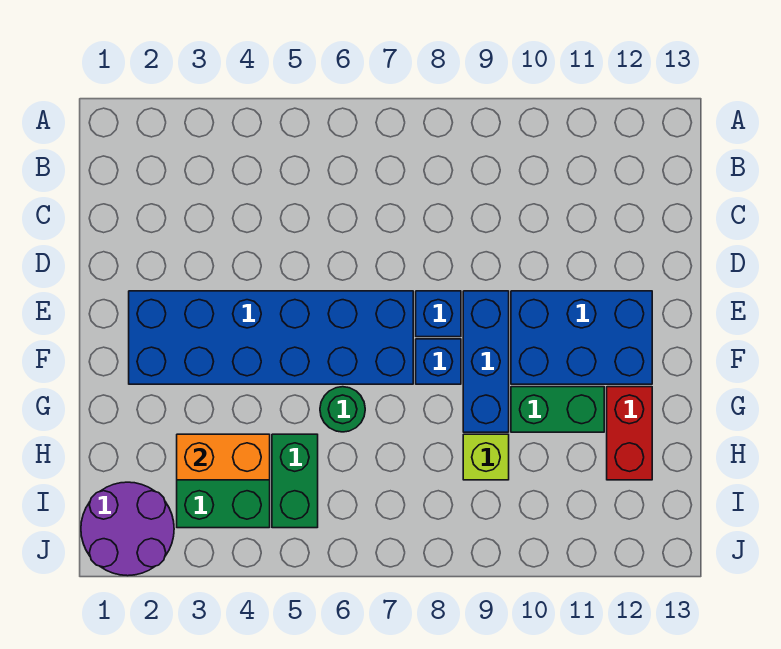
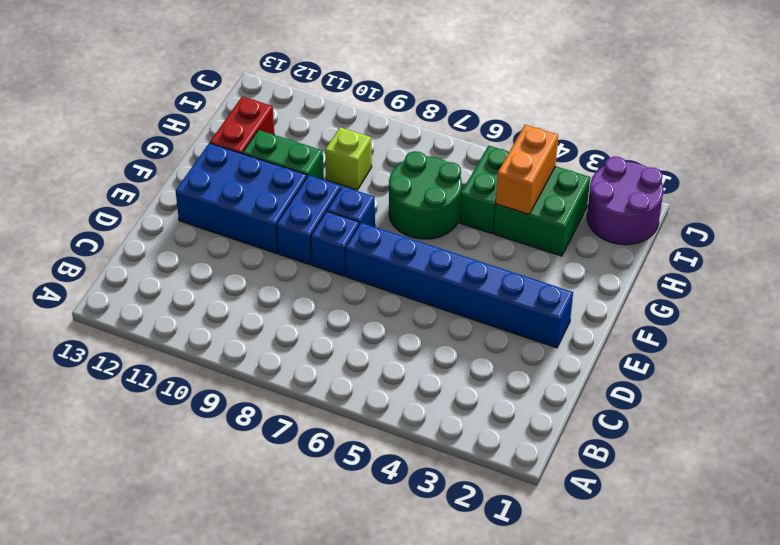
blue brick E2:F7 level 1 -> blue brick E2:E7 level 1
blue brick E9:G9 level 1 -> blue brick E9:F9 level 1
green round brick G6 level 1 -> green round brick G6:H7 level 1
orange brick H3:H4 level 2 -> orange brick H4:I4 level 2

